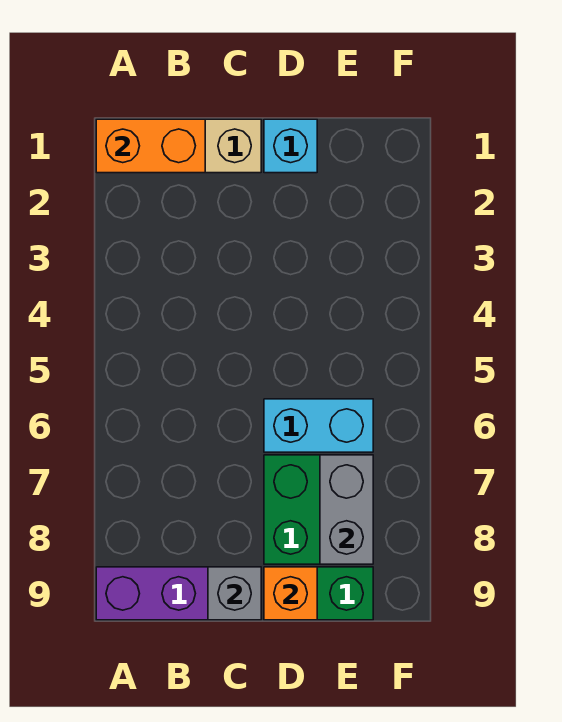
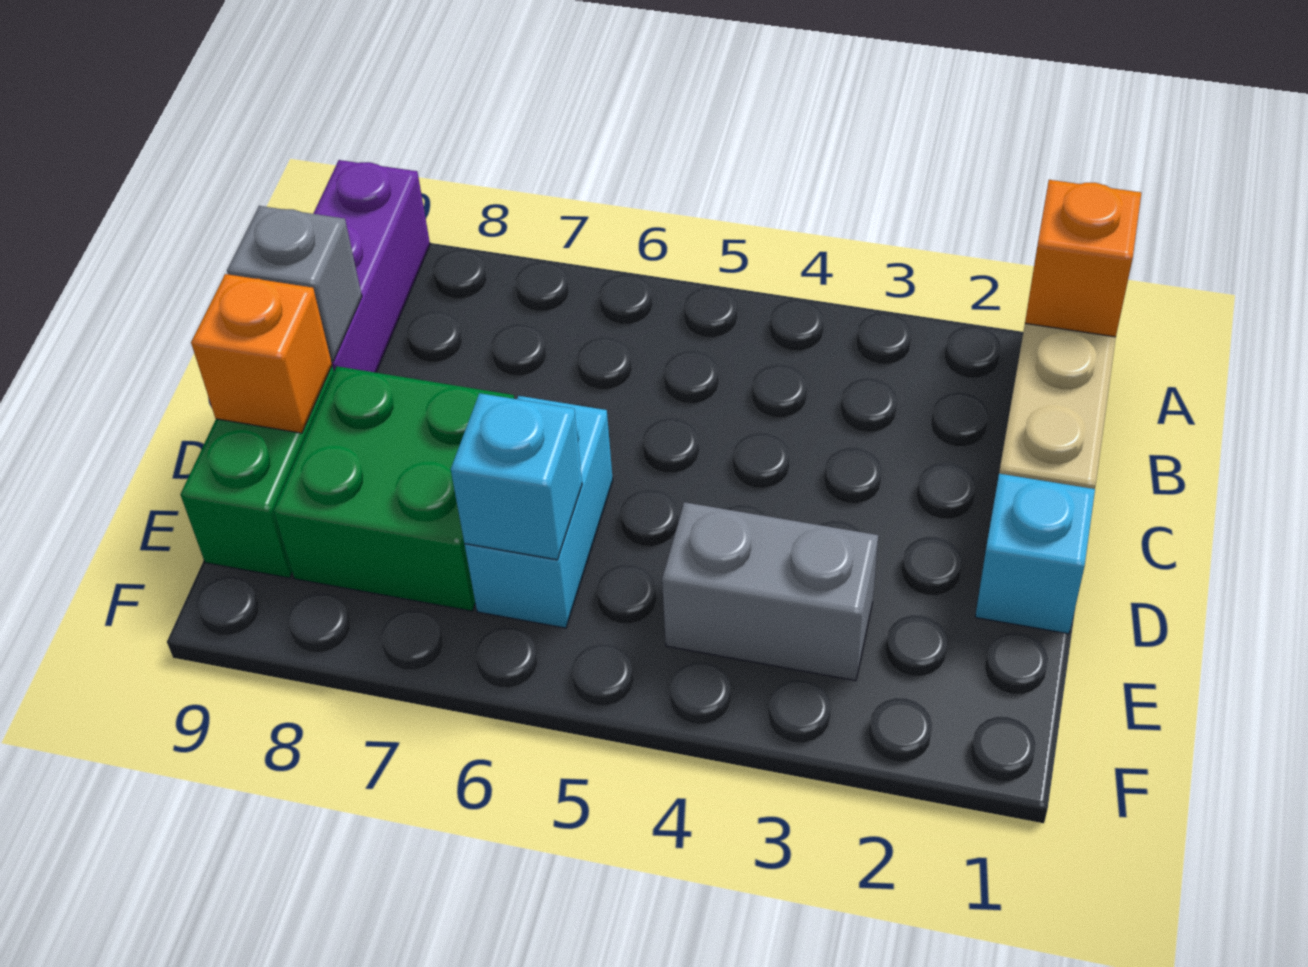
orange brick A1:B1 level 2 -> orange brick A1 level 2
none -> cyan brick E6 level 2
grey brick E7:E8 level 2 -> grey brick E3:E4 level 1

